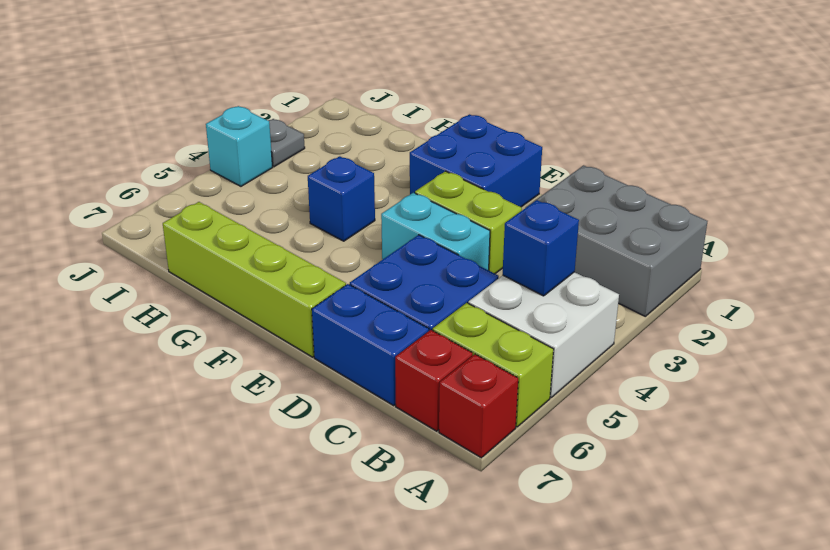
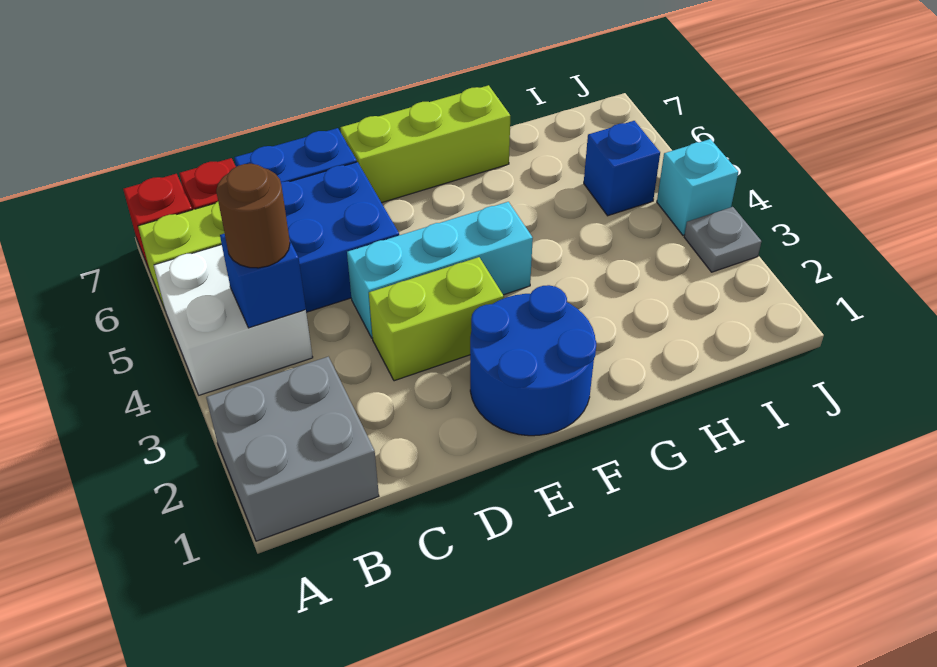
grey brick A1:C2 level 1 -> grey brick A1:B2 level 1
none -> brown round brick B4 level 3
cyan brick D4:E4 level 1 -> cyan brick D4:F4 level 1
blue brick E1:F2 level 1 -> blue round brick E1:F2 level 1
lime brick E7:H7 level 1 -> lime brick E7:G7 level 1
blue brick G4 level 1 -> blue brick I5 level 1

